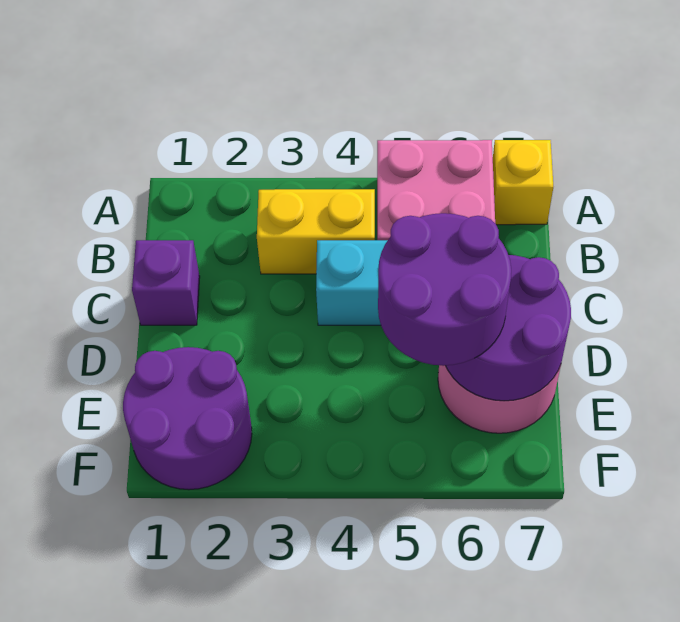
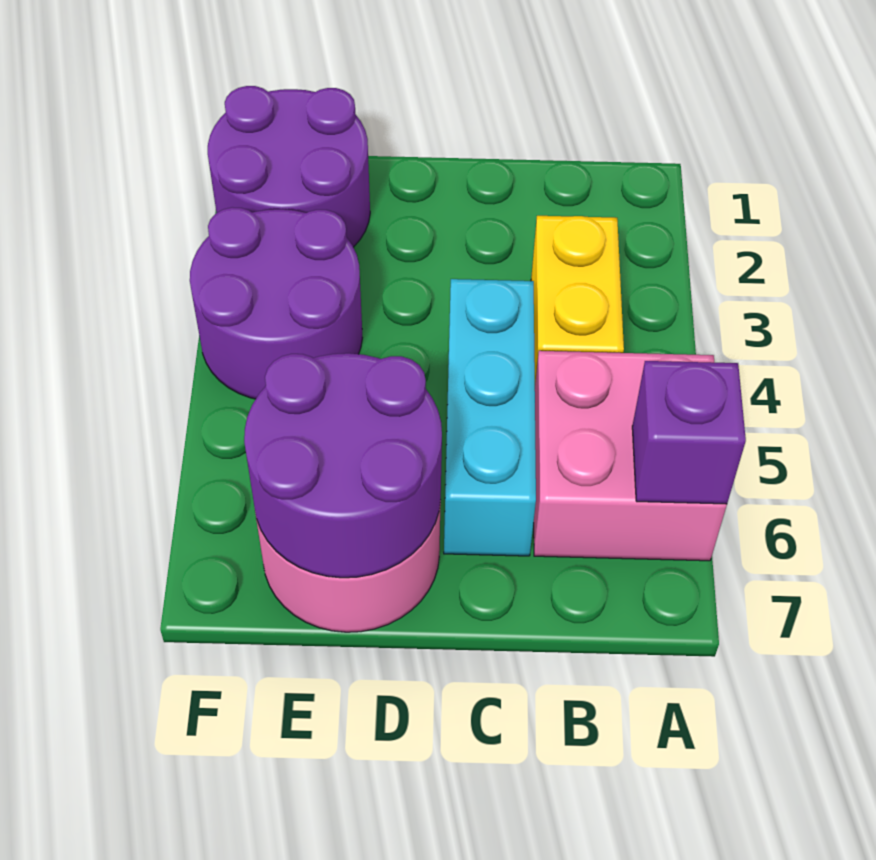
yellow brick A7 level 1 -> none
purple brick C1 level 1 -> purple brick A6 level 2
purple round brick D5:E6 level 3 -> purple round brick E3:F4 level 1

